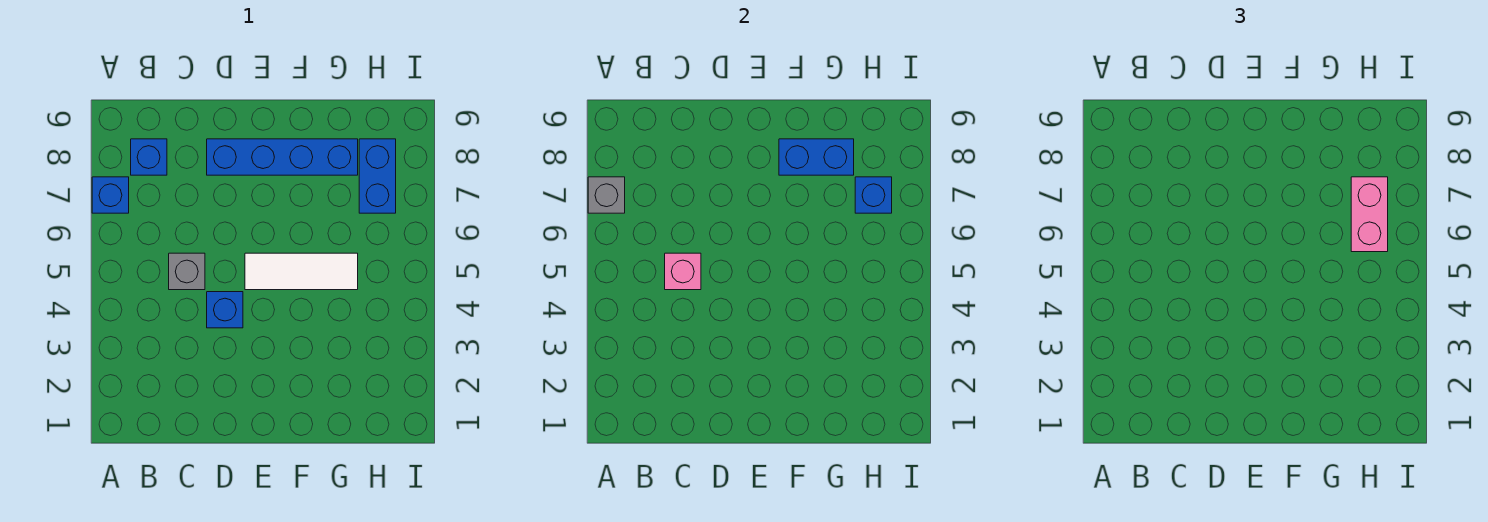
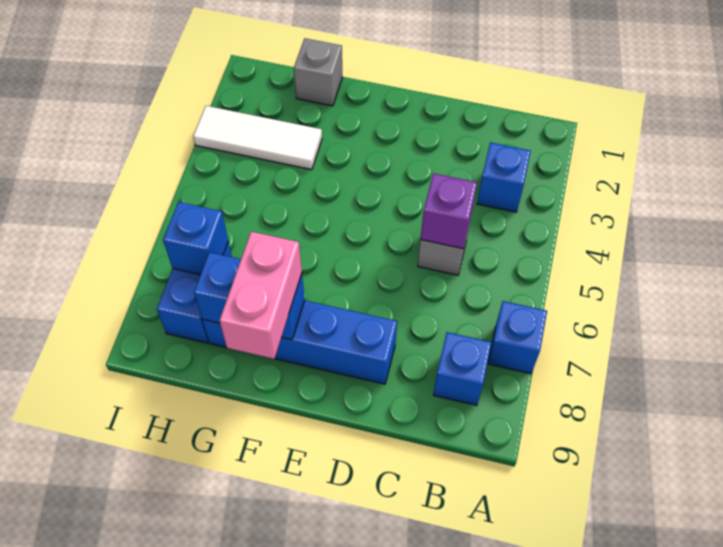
grey brick A7 level 2 -> grey brick G1 level 1
pink brick C5 level 2 -> purple brick C5 level 2
blue brick D4 level 1 -> blue brick B3 level 1
white tile E5:G5 level 1 -> white tile G3:I3 level 1
pink brick H6:H7 level 3 -> pink brick F8:F9 level 3

